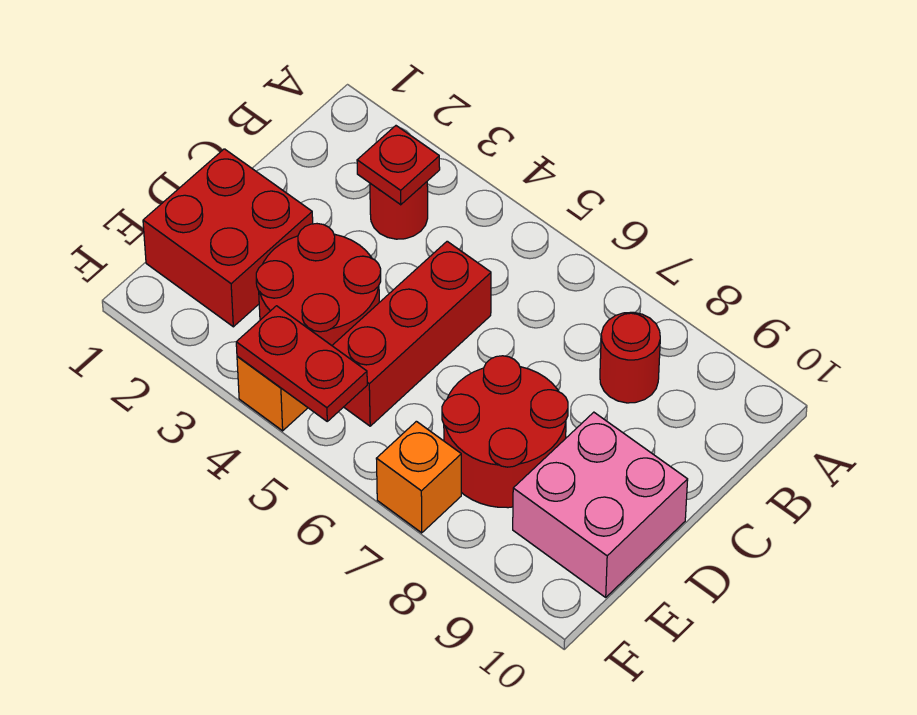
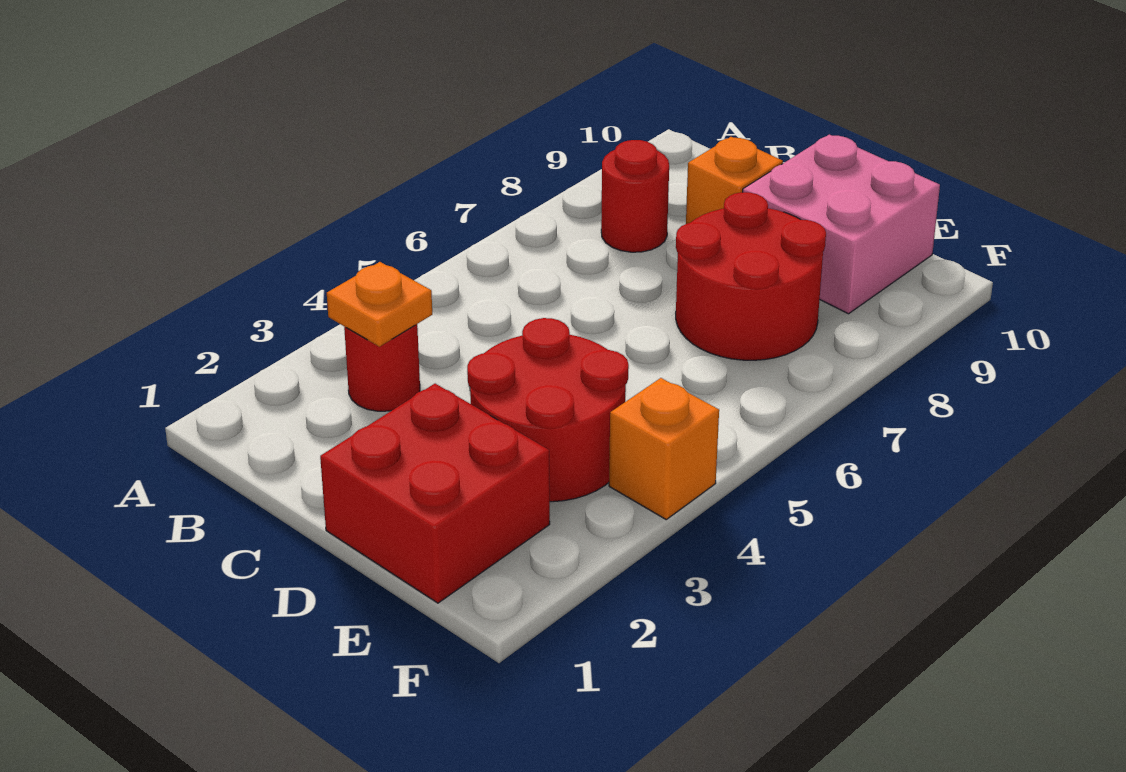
red plate B3 level 2 -> orange plate B3 level 2
red brick C5:E5 level 1 -> none
red plate F4:F5 level 2 -> none
orange brick F7 level 1 -> orange brick C9 level 1

